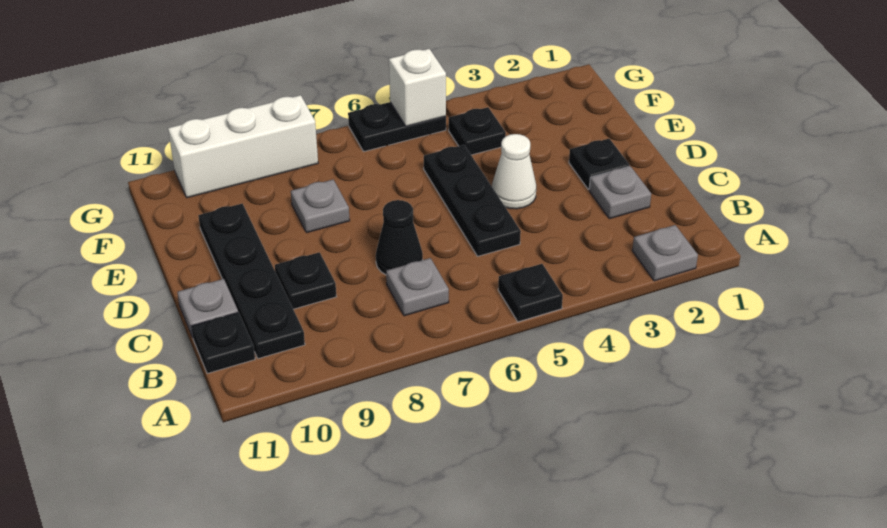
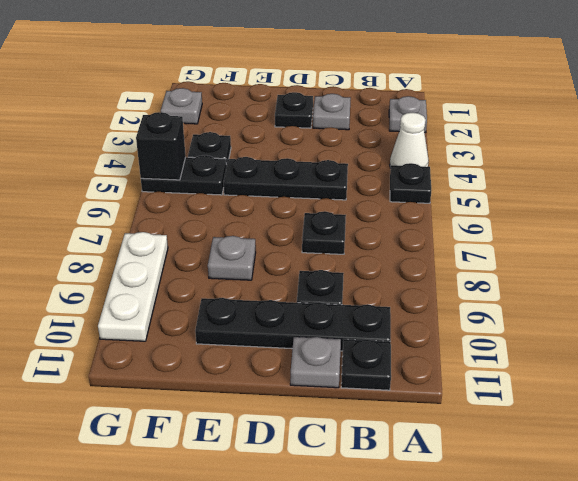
grey plate B7 level 1 -> grey plate G2 level 1
black cone C7 level 1 -> black plate C7 level 1
white cone D4 level 1 -> white cone A4 level 1
black plate G5:G6 level 1 -> black plate F5:G5 level 1
white brick G5 level 2 -> black brick G5 level 2
white brick G8:G10 level 1 -> white plate G8:G10 level 1

